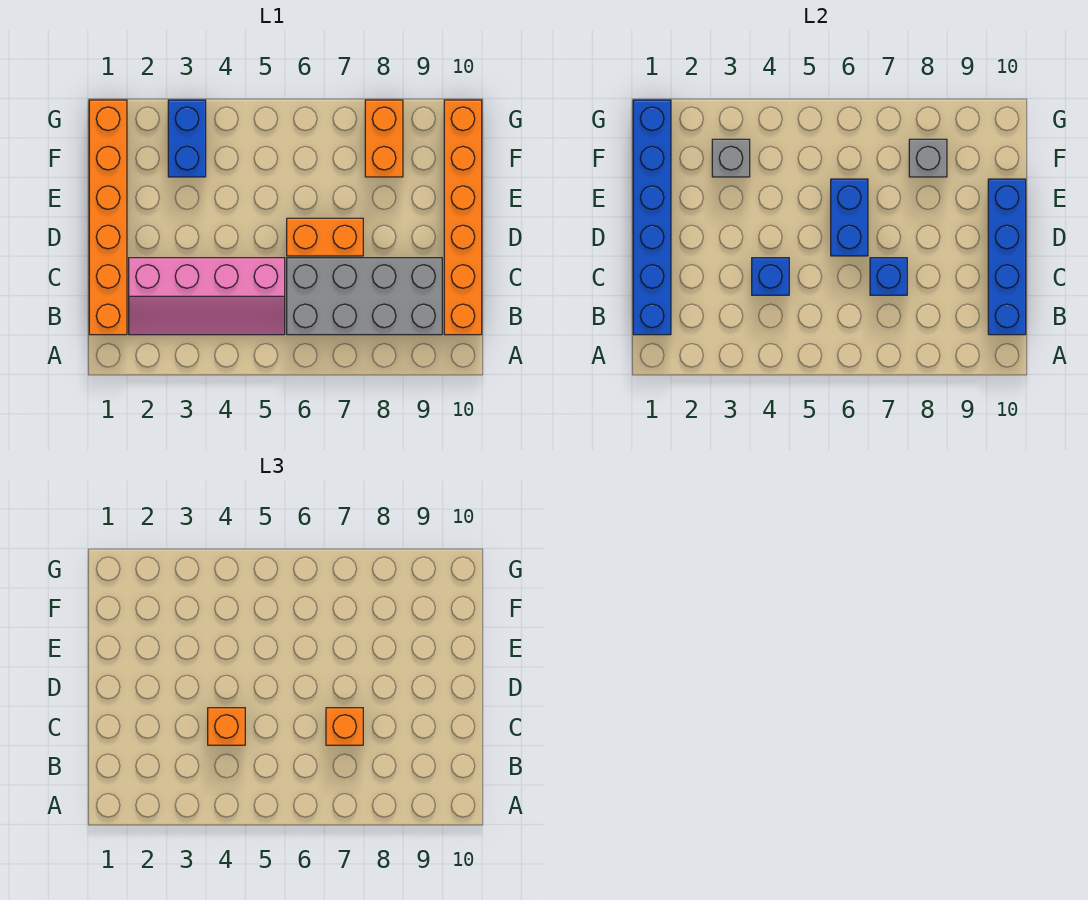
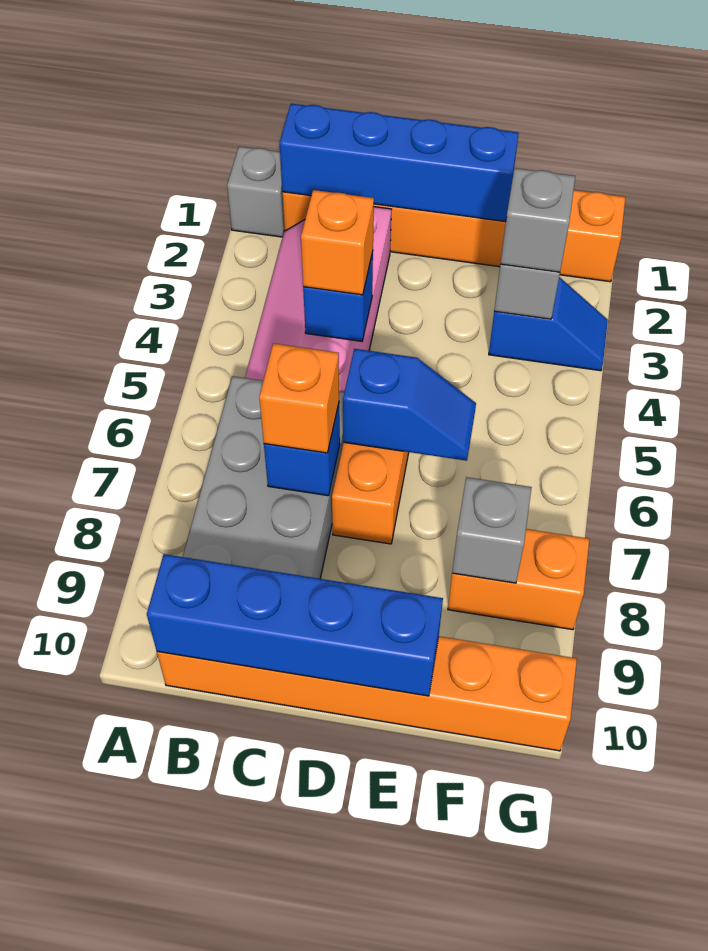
none -> grey brick A1 level 1
blue brick B1:G1 level 2 -> blue brick B1:E1 level 2
blue brick D6:E6 level 2 -> blue slope D6:E6 level 2 top D
blue brick F3:G3 level 1 -> blue slope F3:G3 level 1 top F
none -> grey brick F3 level 3

